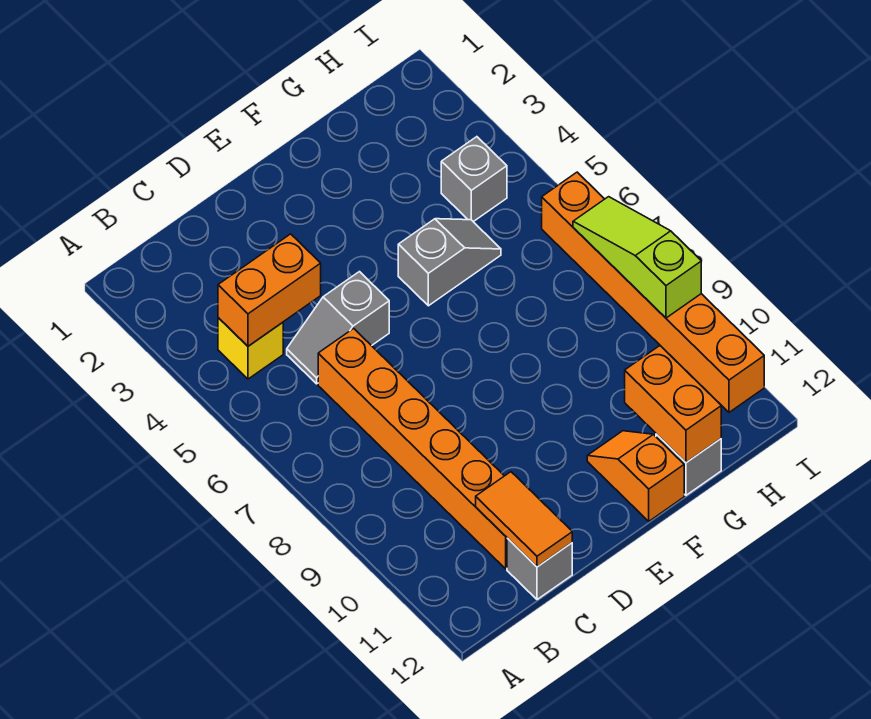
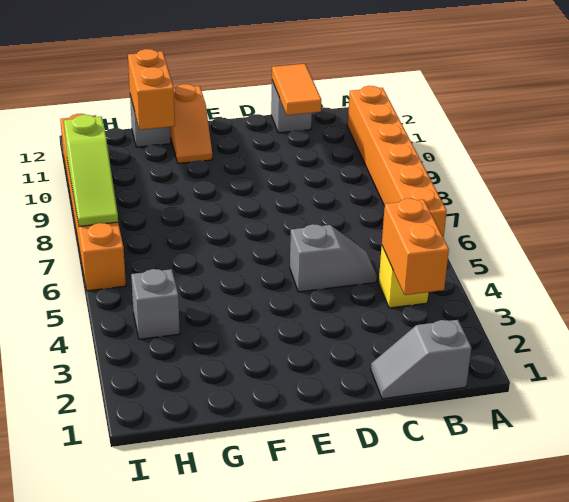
orange brick B4:C4 level 2 -> orange brick B3:B4 level 2
orange brick C6:C11 level 1 -> orange brick A6:A11 level 1
grey slope F5:G5 level 1 top F -> grey slope B1:C1 level 1 top B

